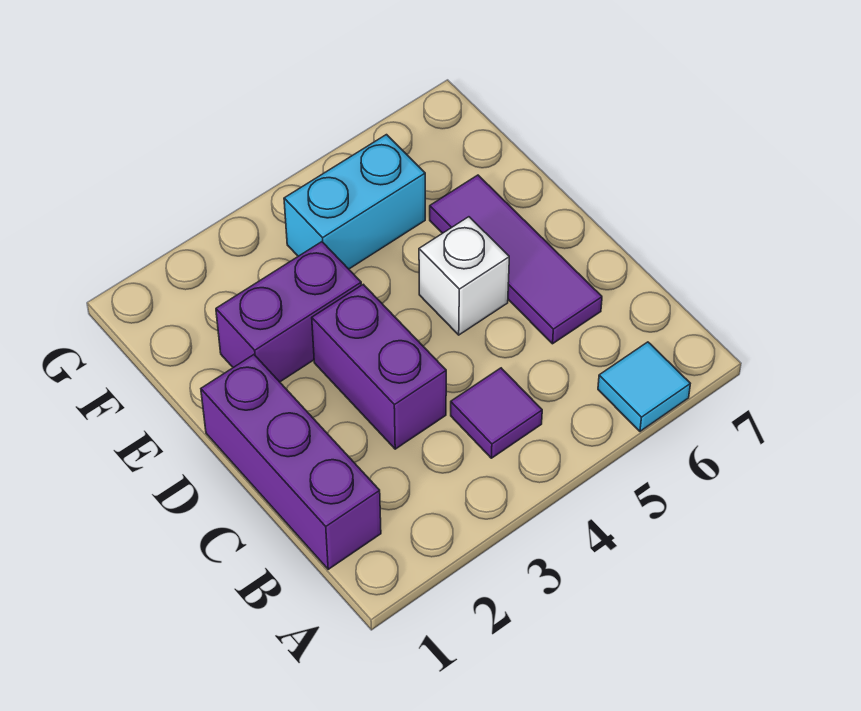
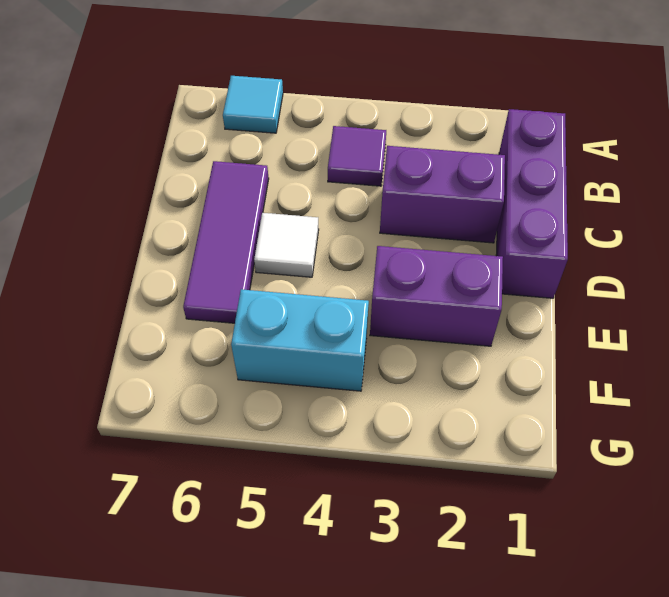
purple brick C3:D3 level 1 -> purple brick C2:C3 level 1
white brick D5 level 1 -> white tile D5 level 1

